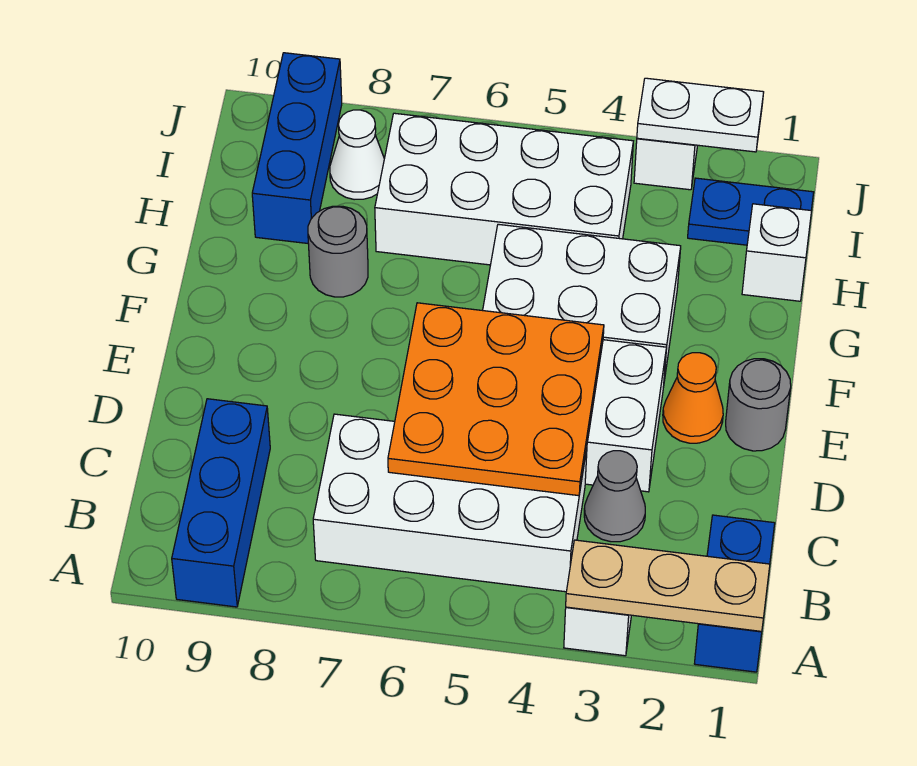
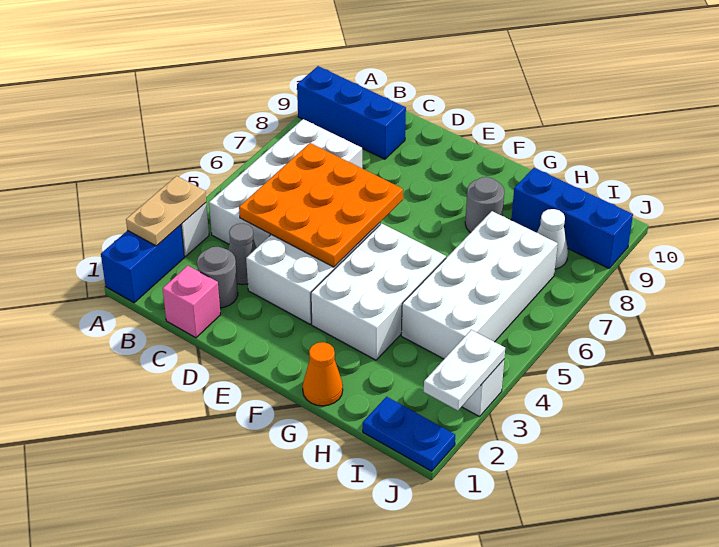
blue brick A1:B1 level 1 -> blue brick A1:A2 level 1
tan plate A1:A3 level 2 -> tan plate A2:A3 level 2
none -> pink brick C1 level 1
grey round brick E1 level 1 -> grey round brick C2 level 1
orange cone E2 level 1 -> orange cone G1 level 1
white brick H1 level 1 -> none
blue plate I1:I2 level 1 -> blue plate I1:J1 level 1

